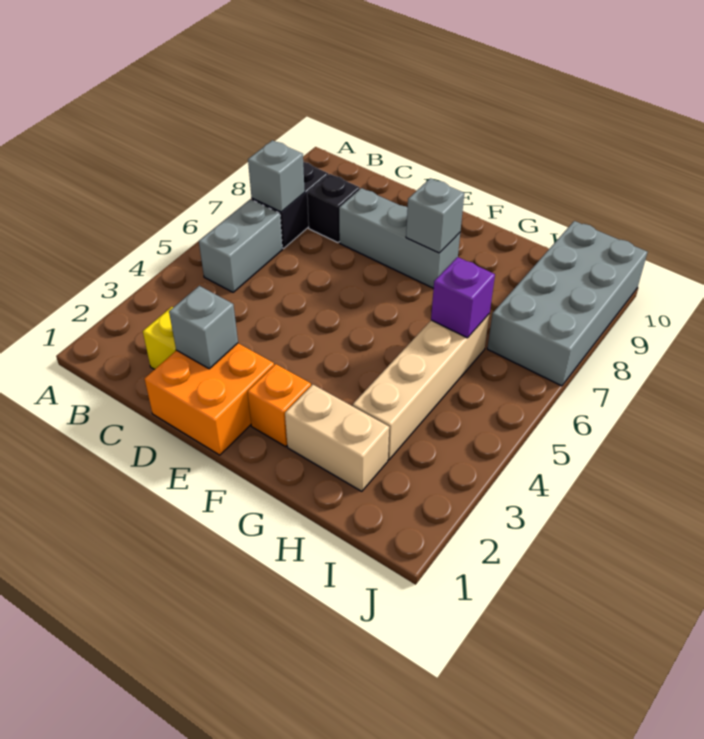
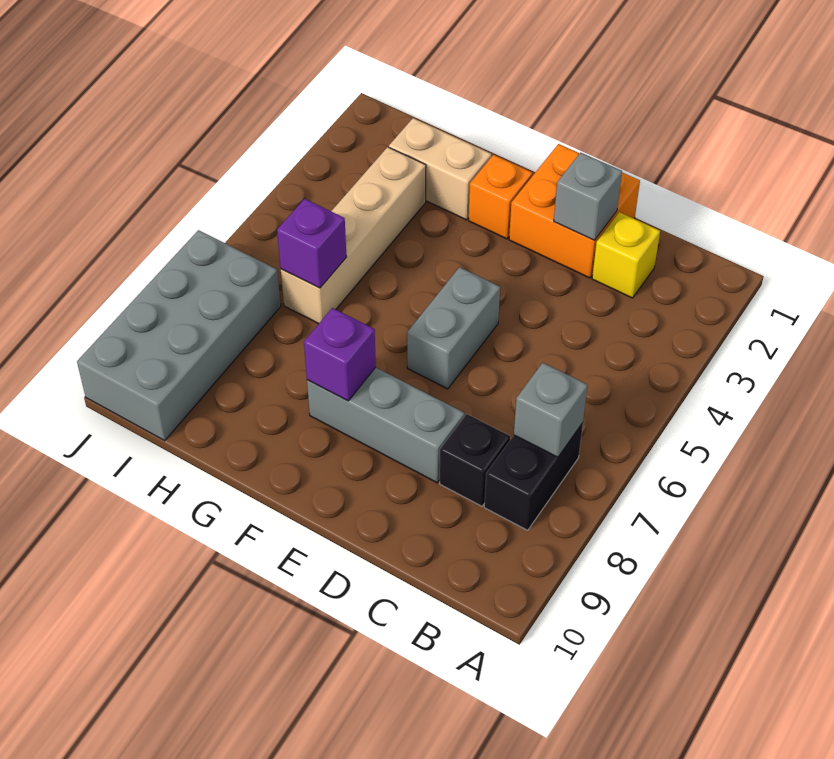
grey brick B5:B6 level 1 -> grey brick E5:E6 level 1
grey brick F8 level 2 -> purple brick F8 level 2

